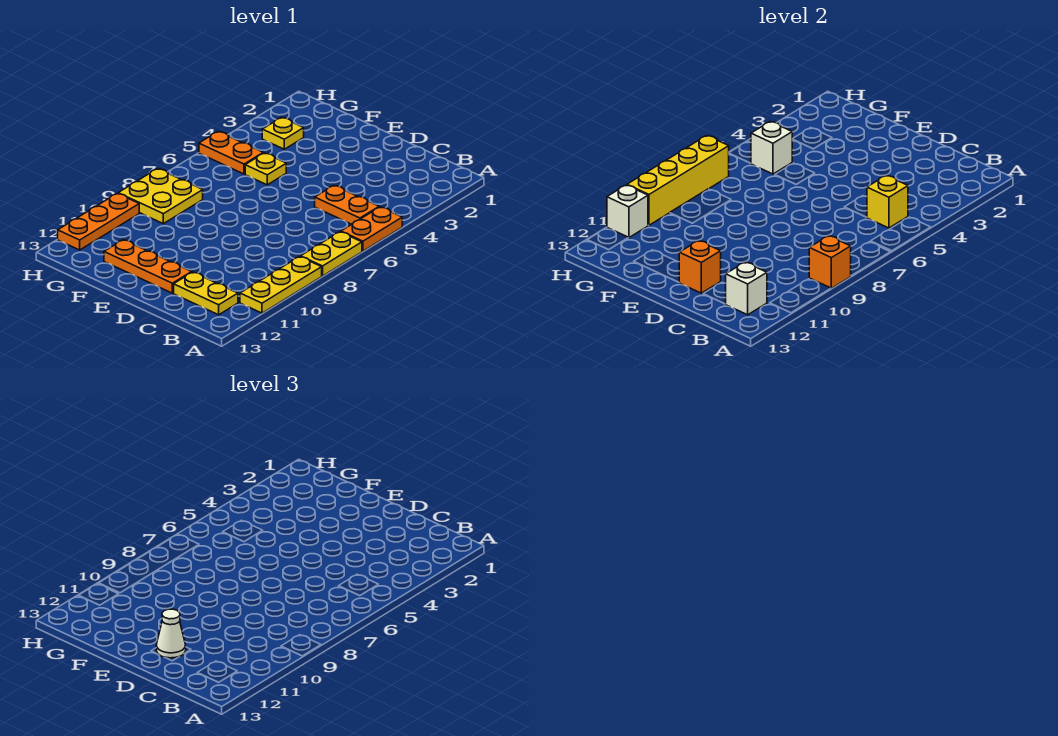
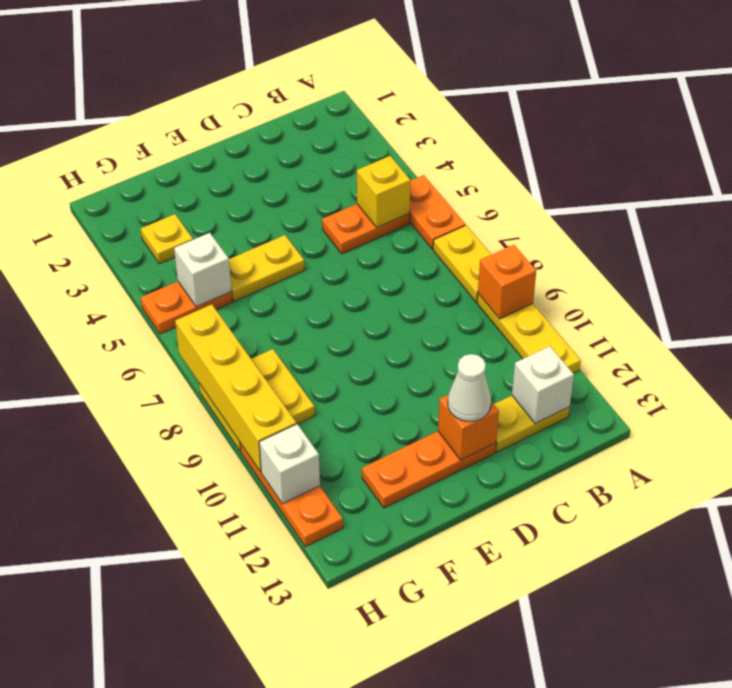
yellow plate F5 level 1 -> yellow plate E5:F5 level 1

